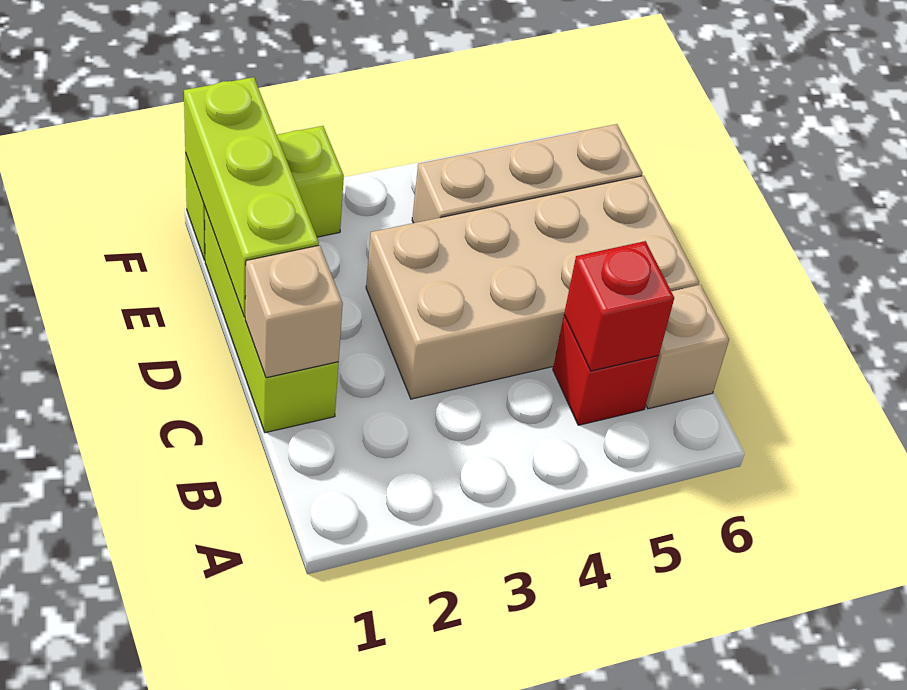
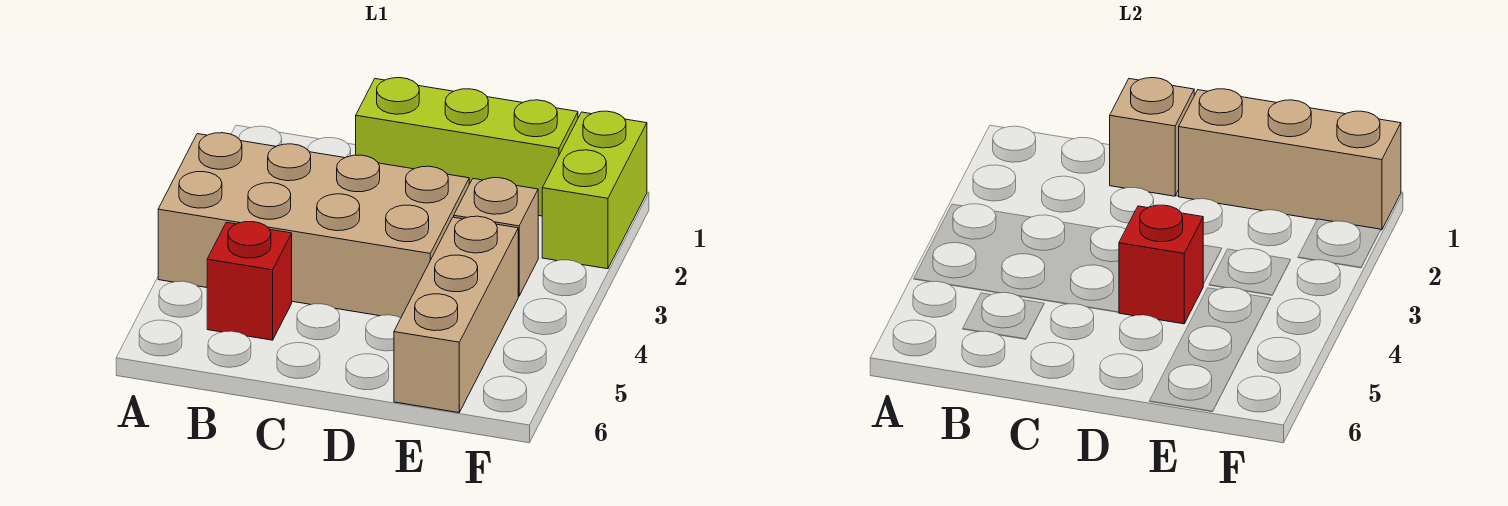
red brick B5 level 2 -> red brick D4 level 2
tan brick B6 level 1 -> tan brick E3 level 1
tan brick C3:D6 level 1 -> tan brick A3:D4 level 1
lime brick D1:F1 level 2 -> tan brick D1:F1 level 2

